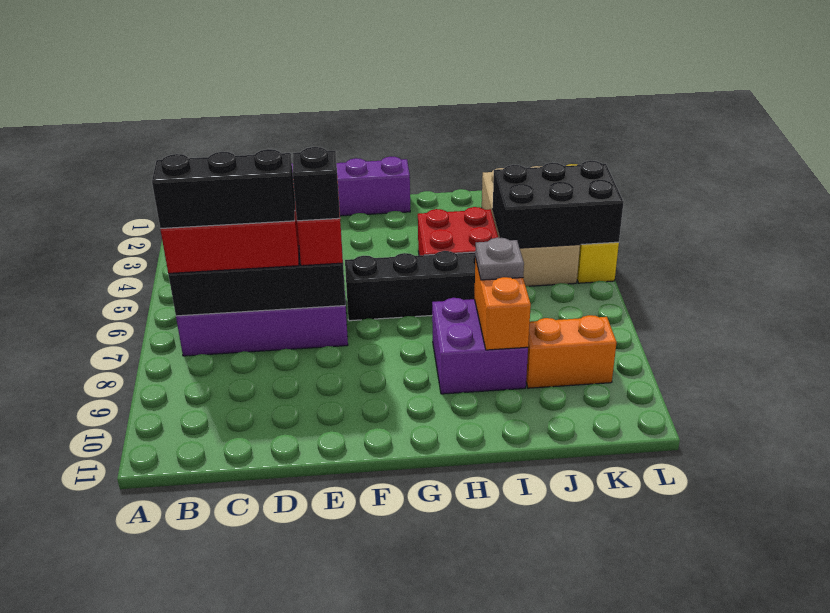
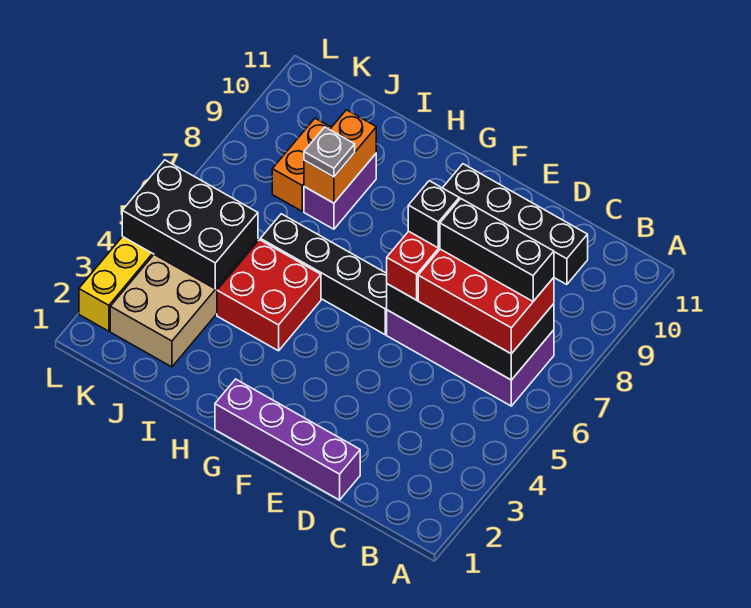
none -> black brick C10:F10 level 1
purple brick H8:I9 level 1 -> purple brick I8:I9 level 1
orange brick J9:K9 level 1 -> orange brick J8:J9 level 1

